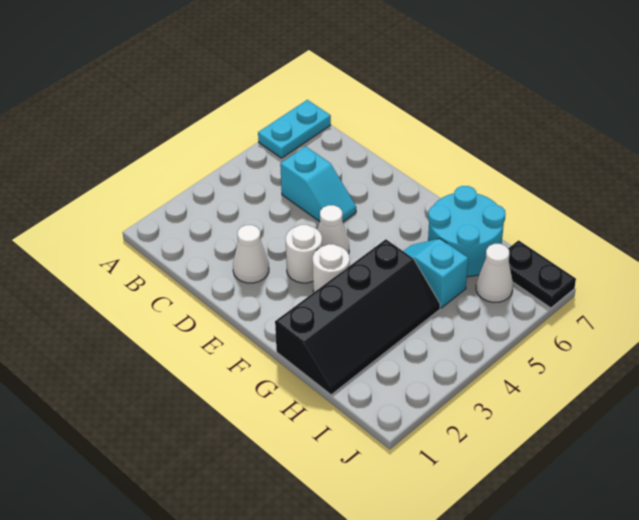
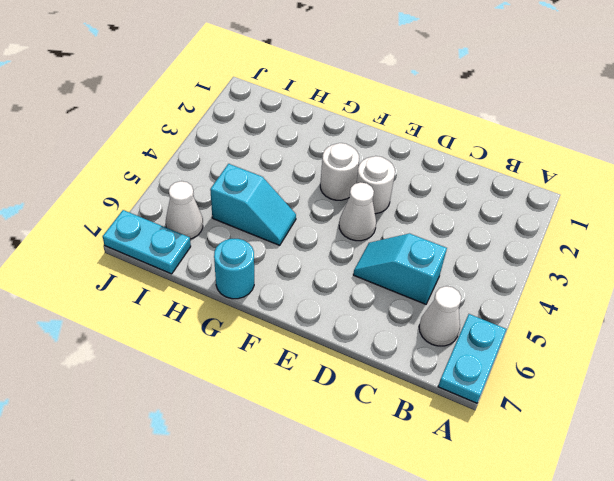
white cone D2 level 1 -> white cone B6 level 1
black slope G1:H4 level 1 top G -> none
cyan round brick G6:H7 level 1 -> cyan round brick G7 level 1
black plate I7:J7 level 1 -> cyan plate I7:J7 level 1

